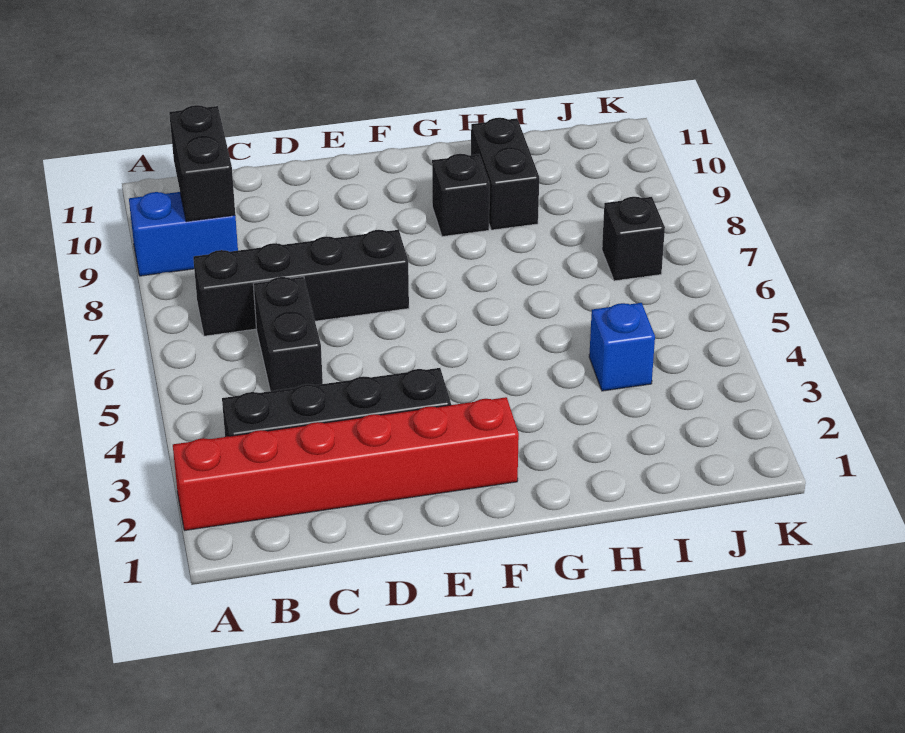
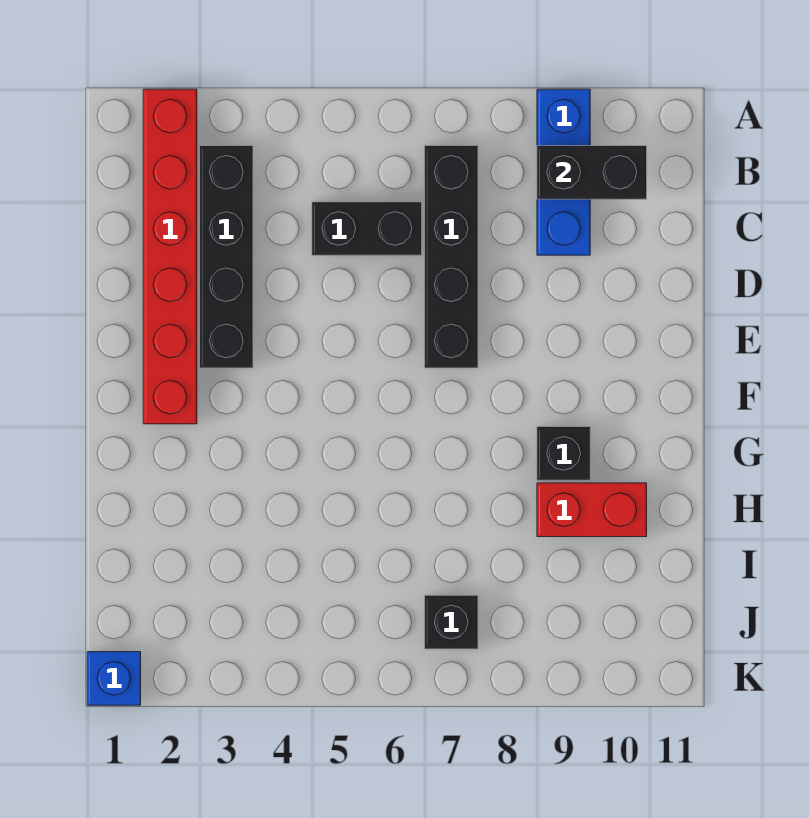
blue brick A9:B9 level 1 -> blue brick A9:C9 level 1
black brick H9:H10 level 1 -> red brick H9:H10 level 1
blue brick I4 level 1 -> blue brick K1 level 1

